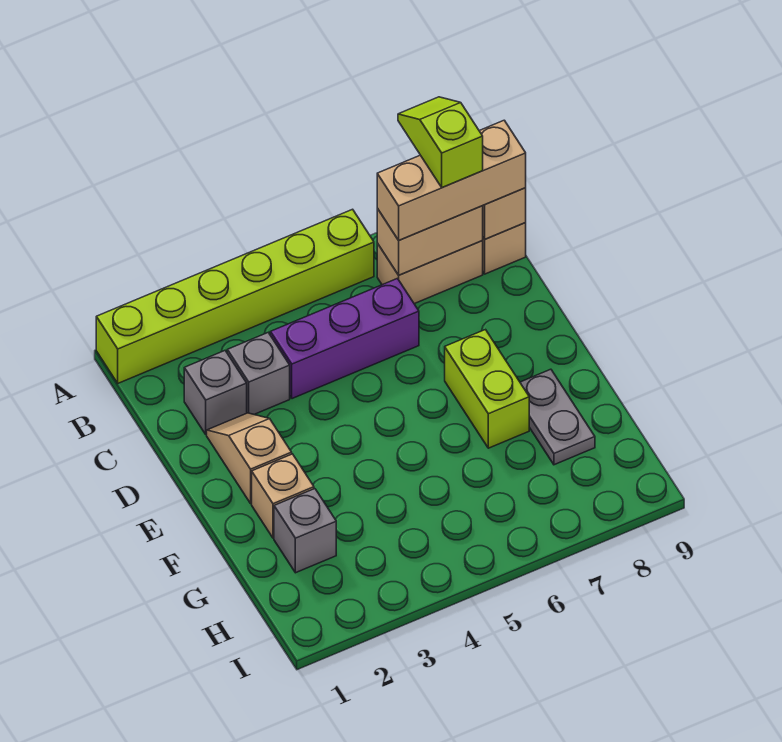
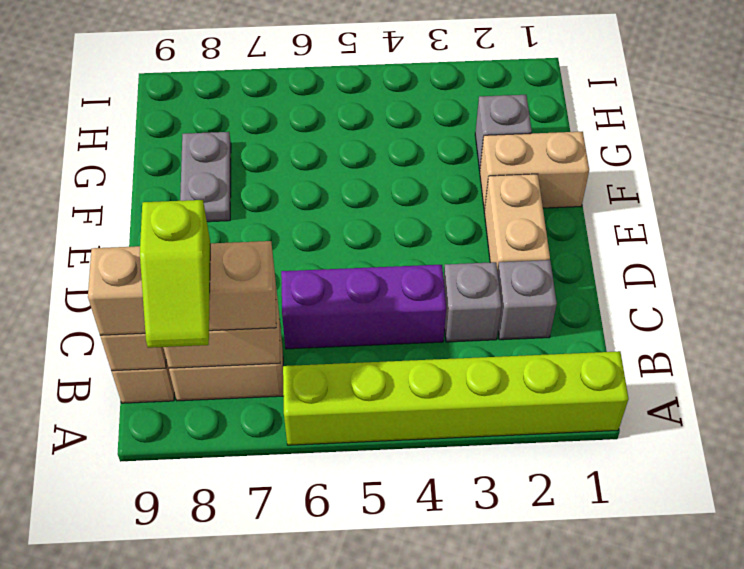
tan slope D2:E2 level 1 top E -> tan brick D2:E2 level 1
lime brick E7:F7 level 1 -> none
tan brick F2 level 1 -> tan brick F1:F2 level 1

